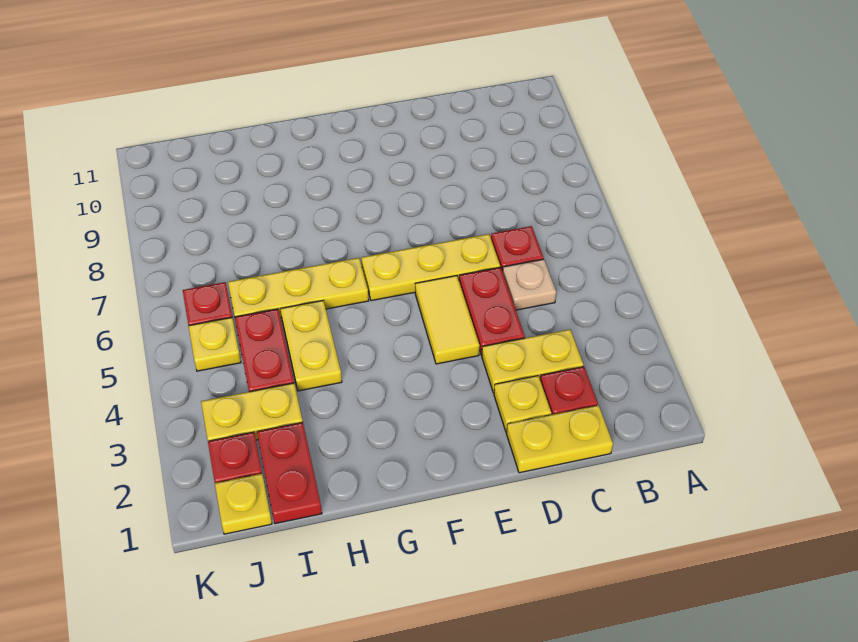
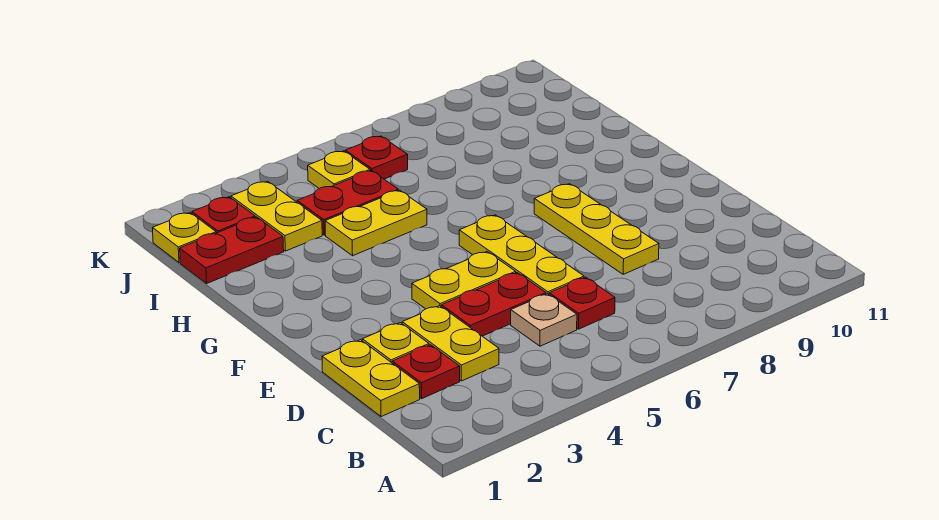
yellow tile E4:E5 level 1 -> yellow plate E4:E5 level 1
yellow plate G6:I6 level 1 -> yellow plate D8:F8 level 1

